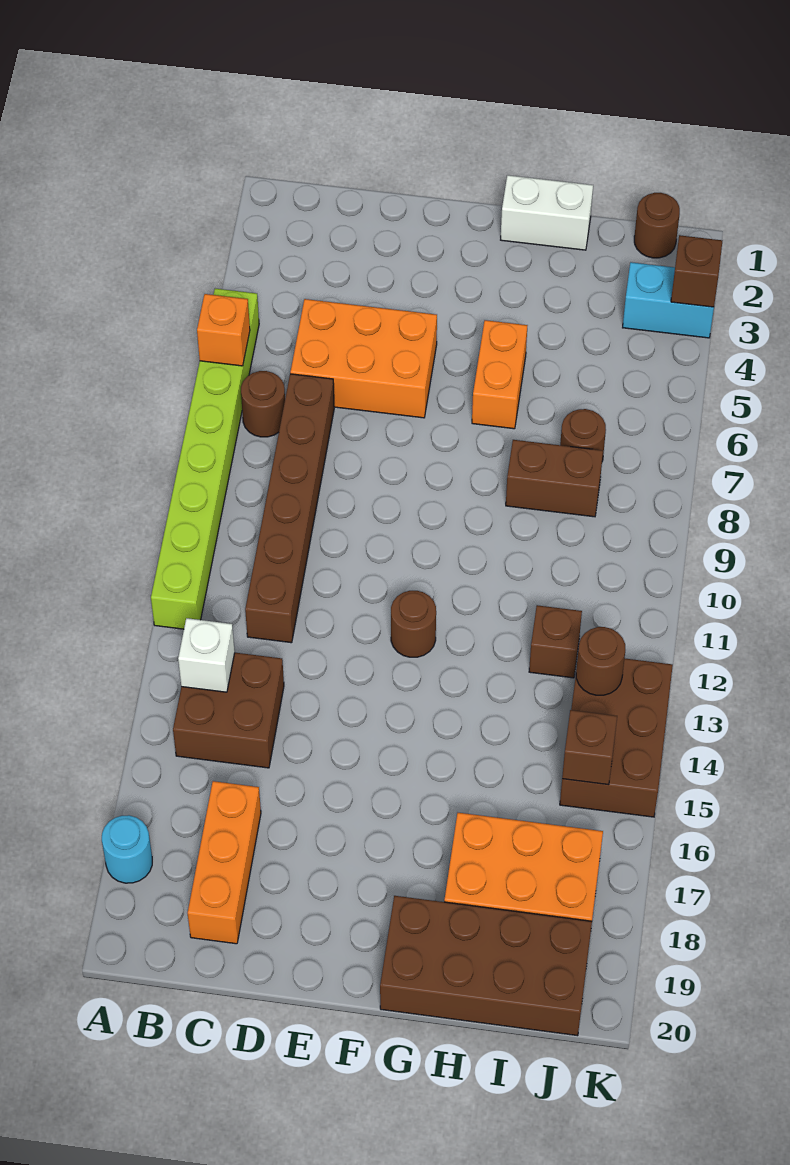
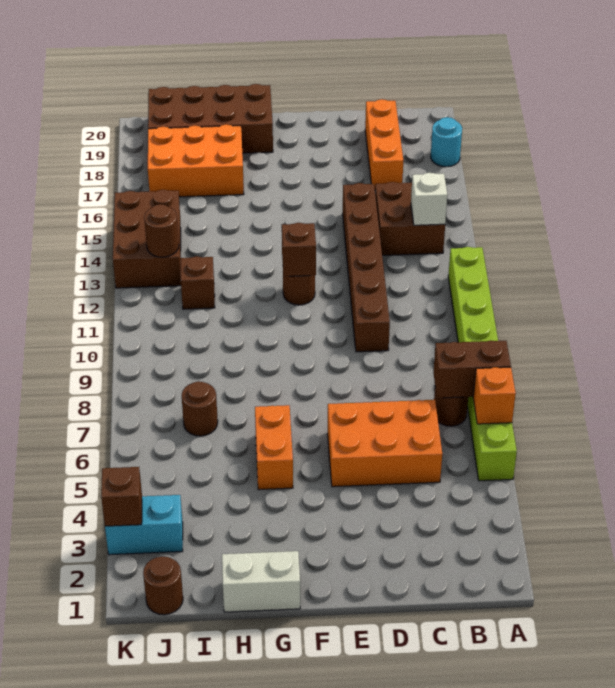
brown brick C7:C12 level 1 -> brown brick D10:D15 level 1
brown brick H8:I8 level 1 -> brown brick A7:B7 level 2
brown brick J15 level 2 -> brown brick F12 level 2

